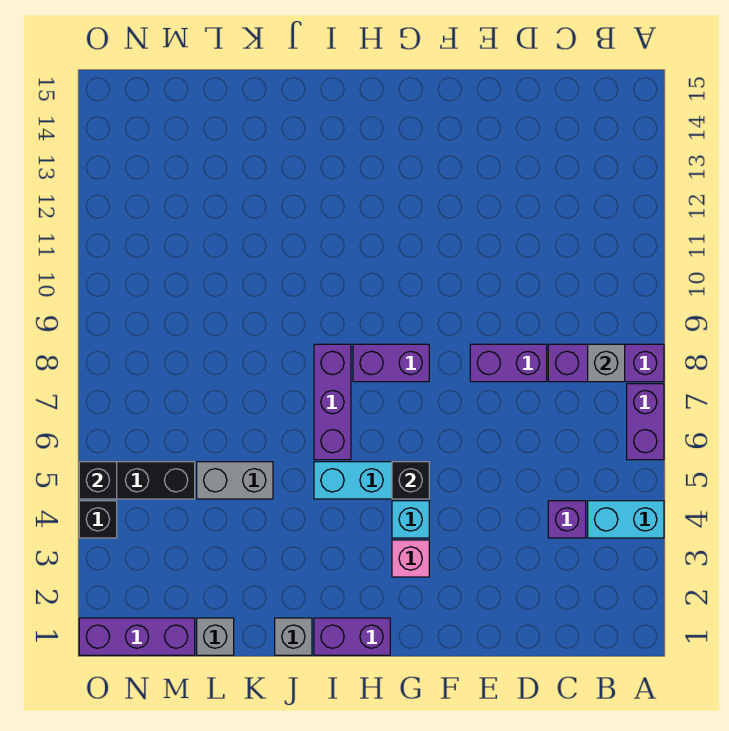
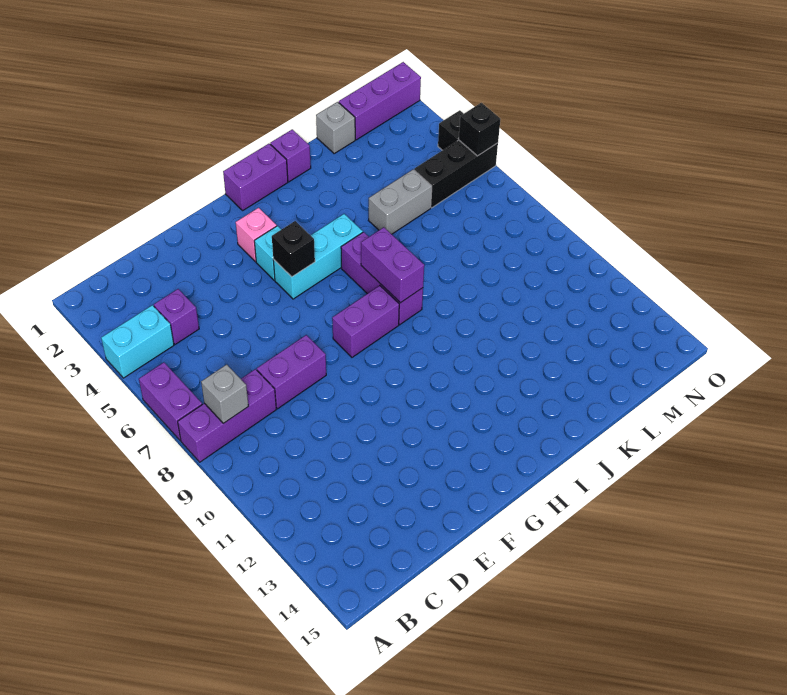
none -> purple brick I7:I8 level 2
grey brick J1 level 1 -> purple brick J1 level 1

